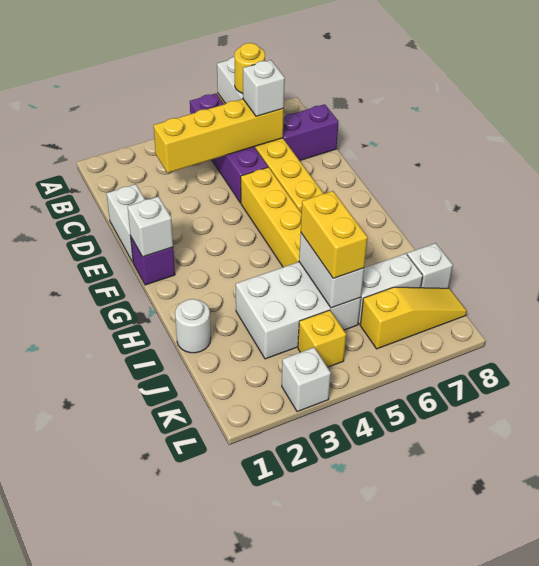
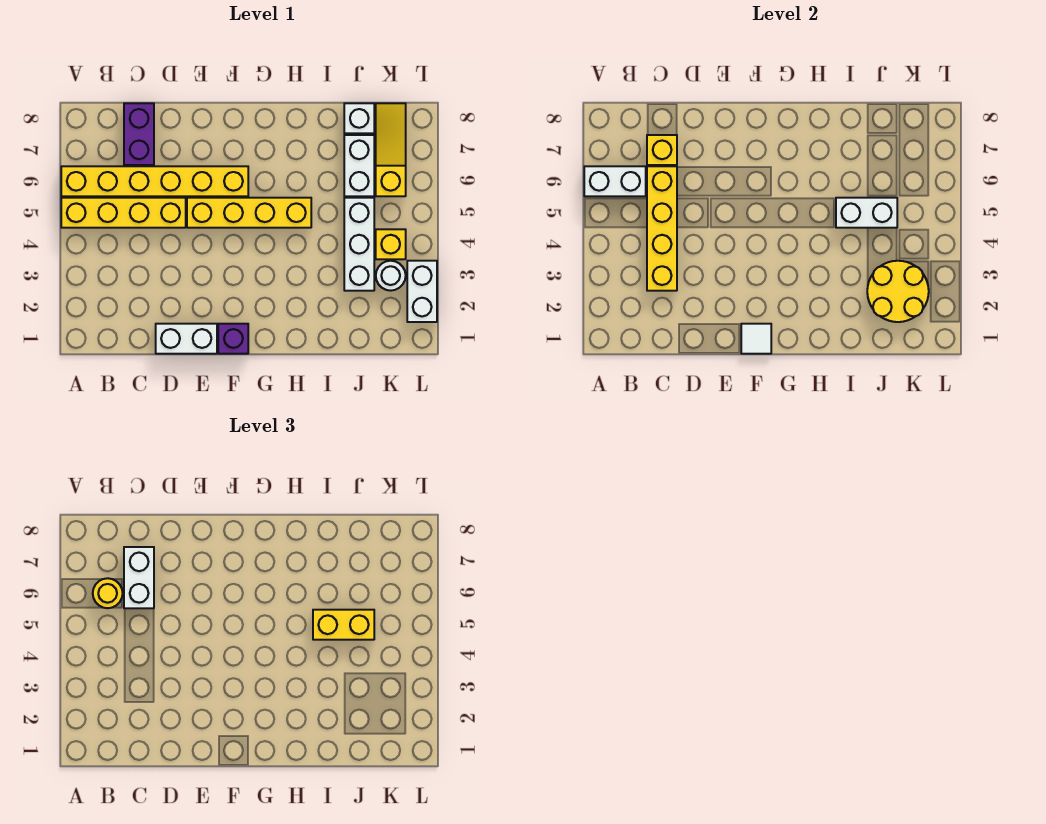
purple brick A5:D5 level 1 -> yellow brick A5:D5 level 1
white brick C6 level 3 -> white brick C6:C7 level 3
none -> yellow brick C7 level 2
white brick F1 level 2 -> white tile F1 level 2
white round brick I1 level 1 -> white round brick K3 level 1
white brick I3:J5 level 1 -> white brick J3:J5 level 1
none -> yellow round brick J2:K3 level 2
white brick L3 level 1 -> white brick L2:L3 level 1

